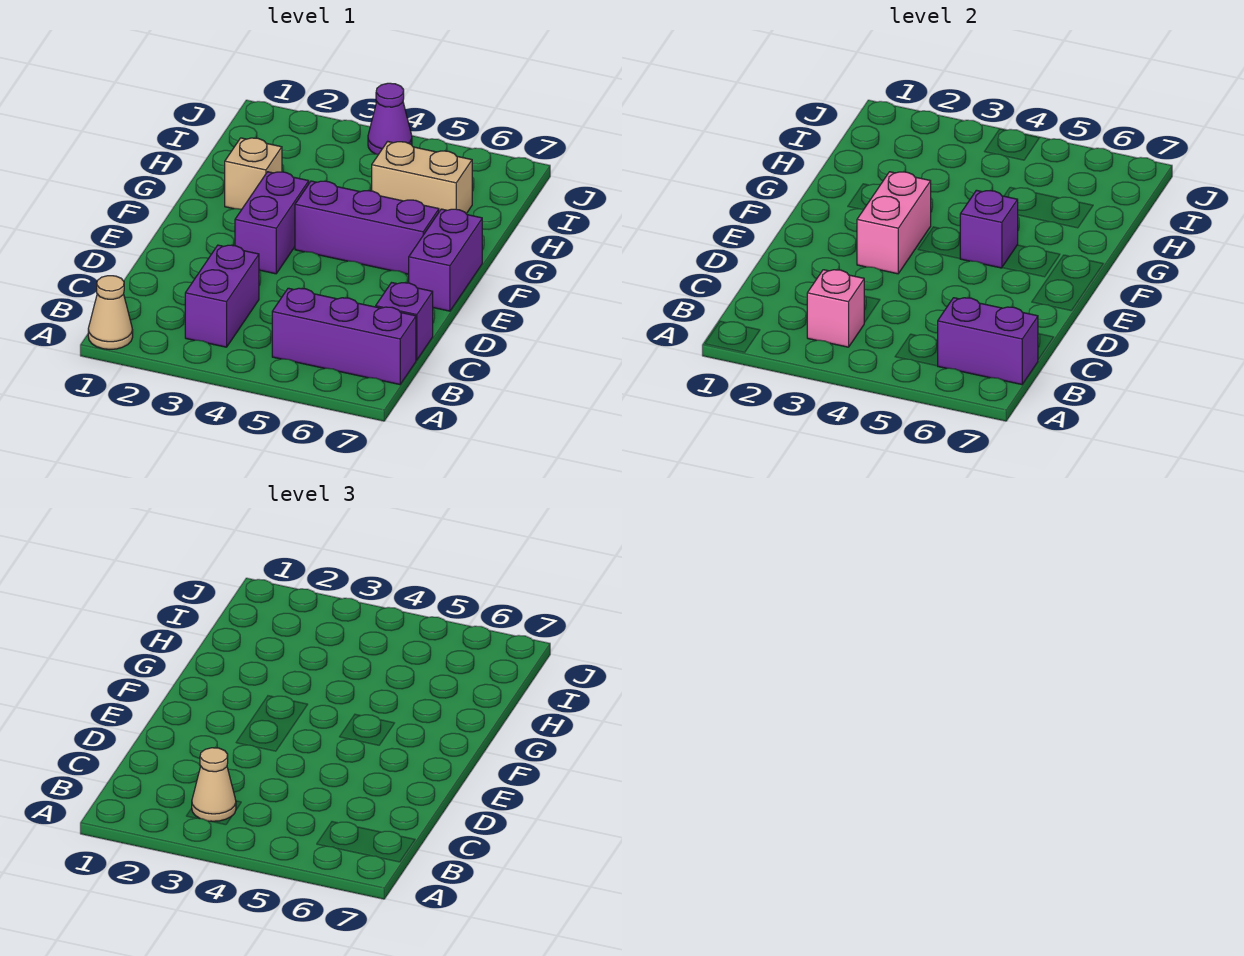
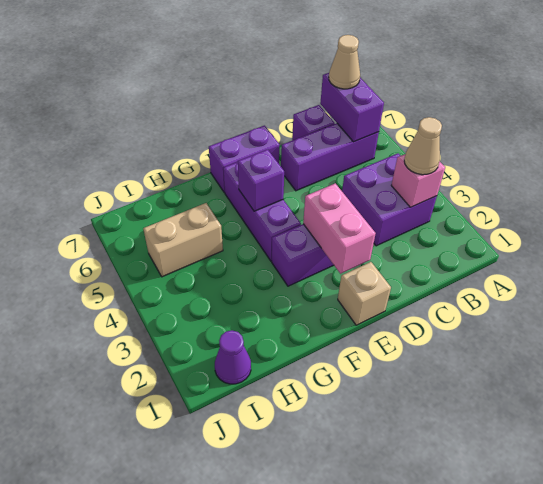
tan cone A1 level 1 -> tan cone B7 level 3
purple brick B3:C3 level 1 -> purple brick B3:C4 level 1
purple brick B5:B7 level 1 -> purple brick B6:D6 level 1
pink brick E3:F3 level 2 -> pink brick E2:E3 level 2
tan brick G2 level 1 -> tan brick E1 level 1
tan brick H5:H6 level 1 -> tan brick H5:I5 level 1
purple cone J4 level 1 -> purple cone I1 level 1

